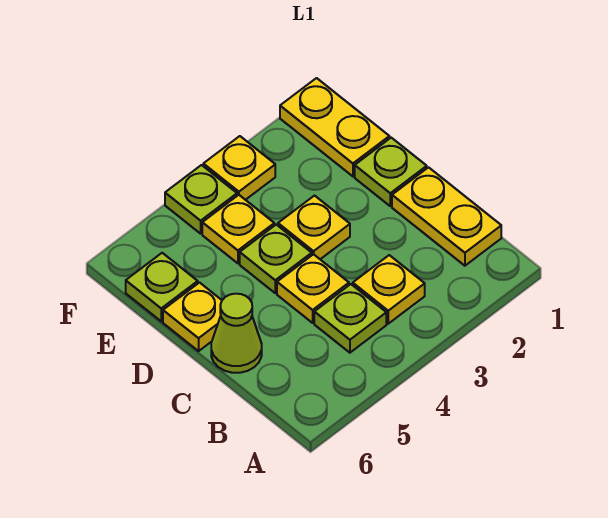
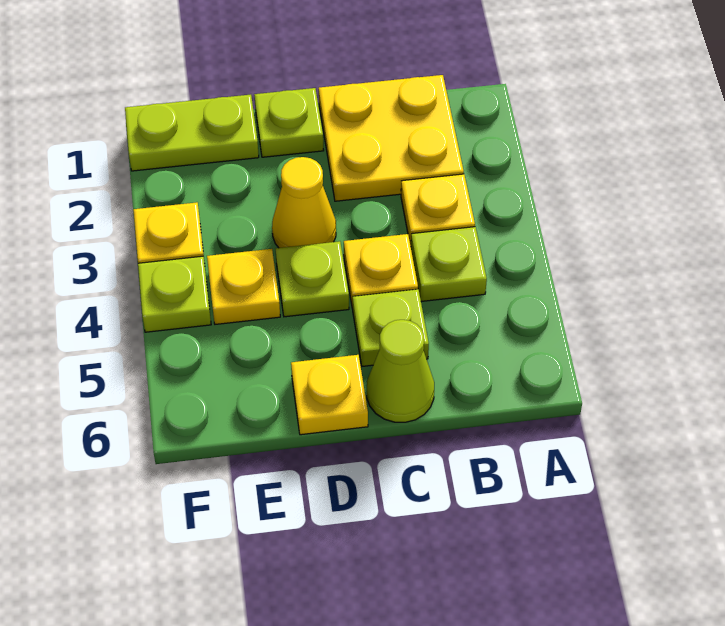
yellow plate B1:C1 level 1 -> yellow plate B1:C2 level 1
yellow plate D3 level 1 -> yellow cone D3 level 1
yellow plate E1:F1 level 1 -> lime plate E1:F1 level 1
lime plate E6 level 1 -> lime plate C5 level 1

